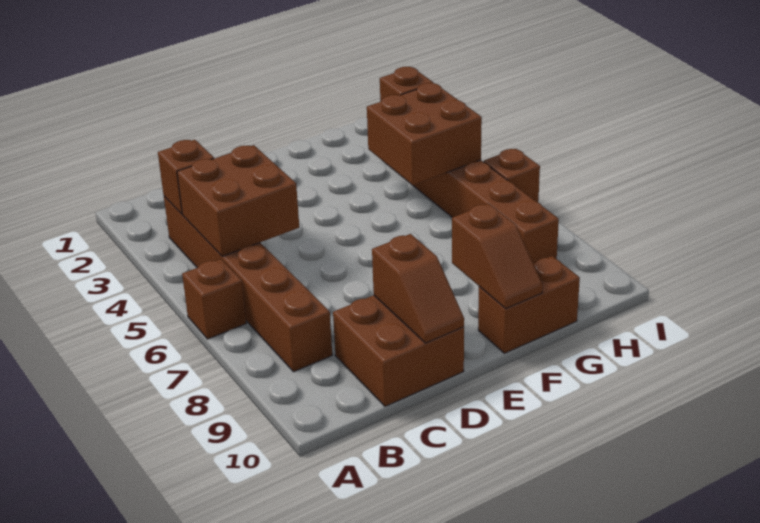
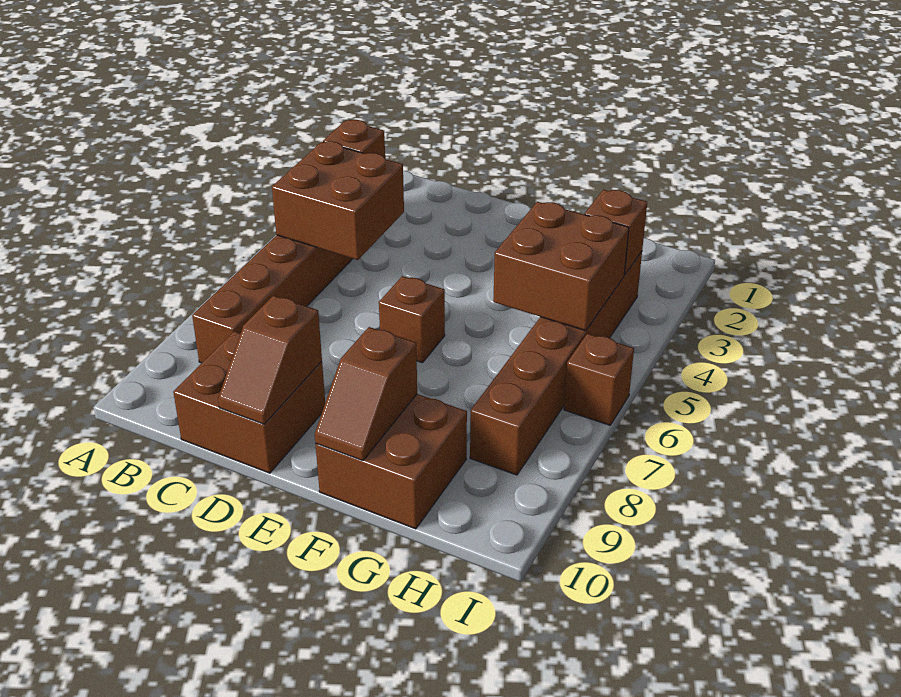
brown brick A6 level 1 -> brown brick E6 level 1
brown brick F10:G10 level 1 -> brown brick F9:G10 level 1

